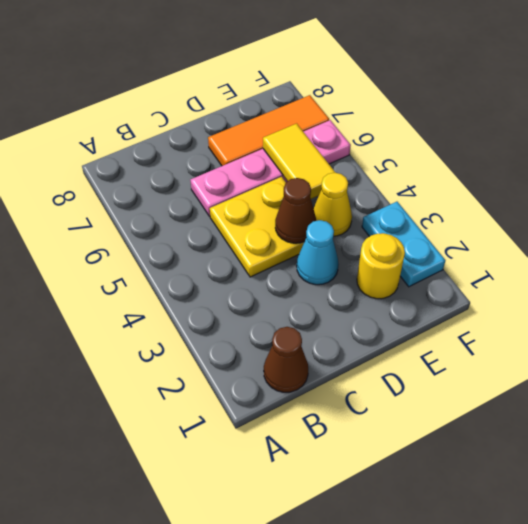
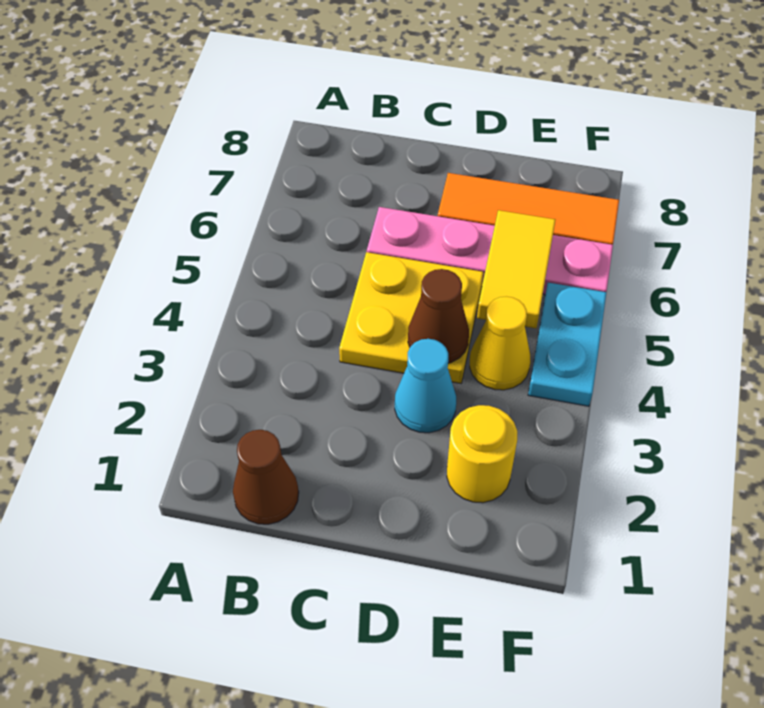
cyan plate F2:F3 level 1 -> cyan plate F4:F5 level 1

